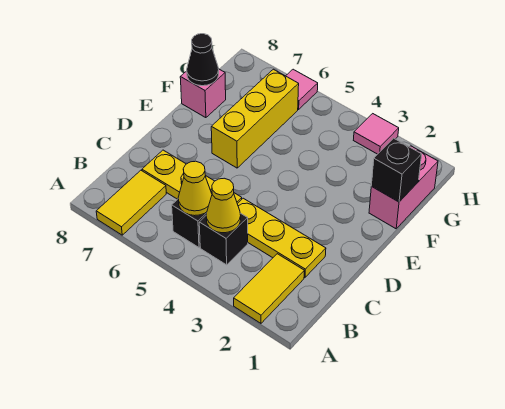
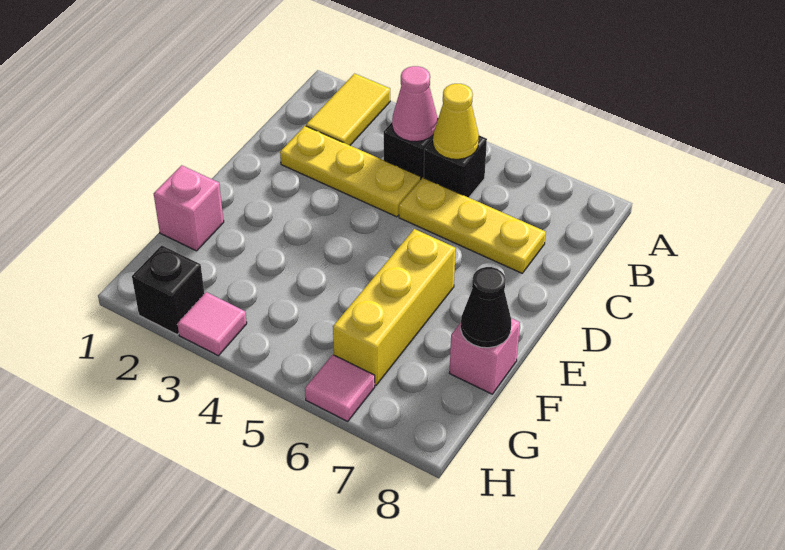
yellow tile A7:B7 level 1 -> none
yellow cone B4 level 2 -> pink cone B4 level 2
pink brick F1:G1 level 1 -> pink brick F1 level 1
black brick F1 level 2 -> black brick H2 level 1

